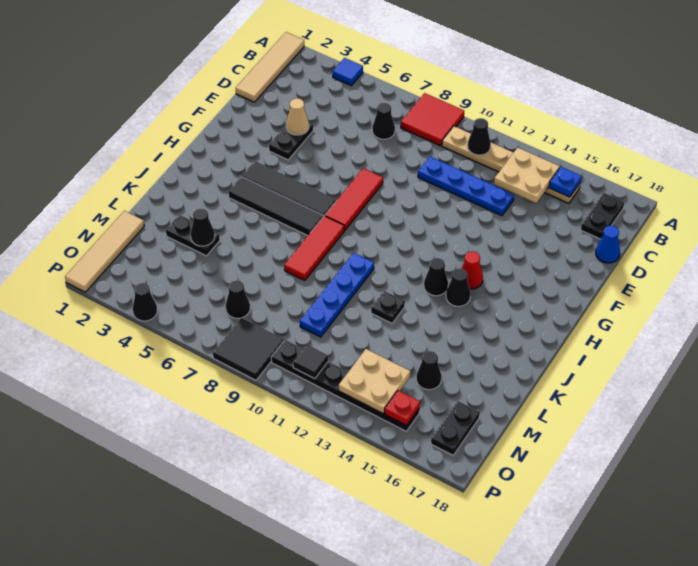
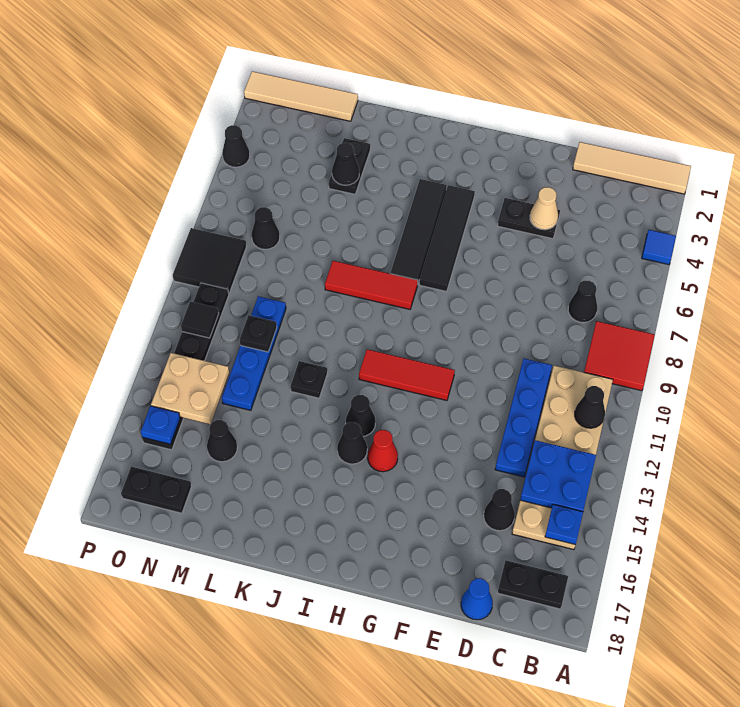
tan plate B10:B15 level 1 -> tan plate B10:C15 level 1
tan plate B13:C14 level 2 -> blue plate B13:C14 level 2
none -> black cone D15 level 1
red tile F8:H8 level 1 -> red tile G11:I11 level 1
blue plate J10:M10 level 1 -> blue plate M10:M13 level 1
none -> black plate M11 level 2
red plate O15 level 2 -> blue plate O15 level 2

